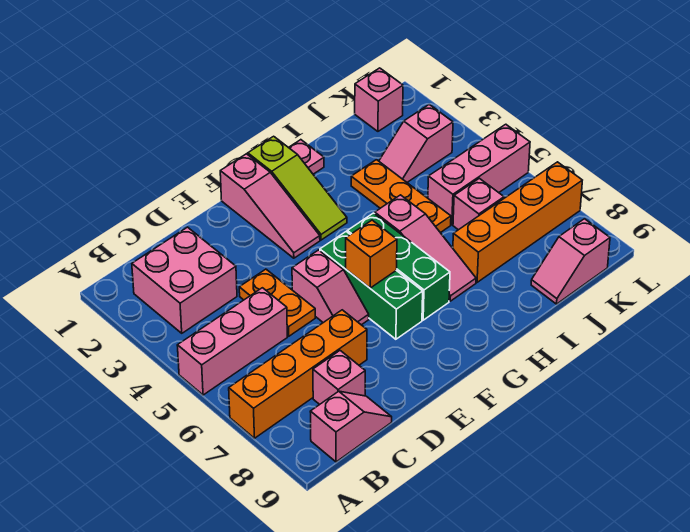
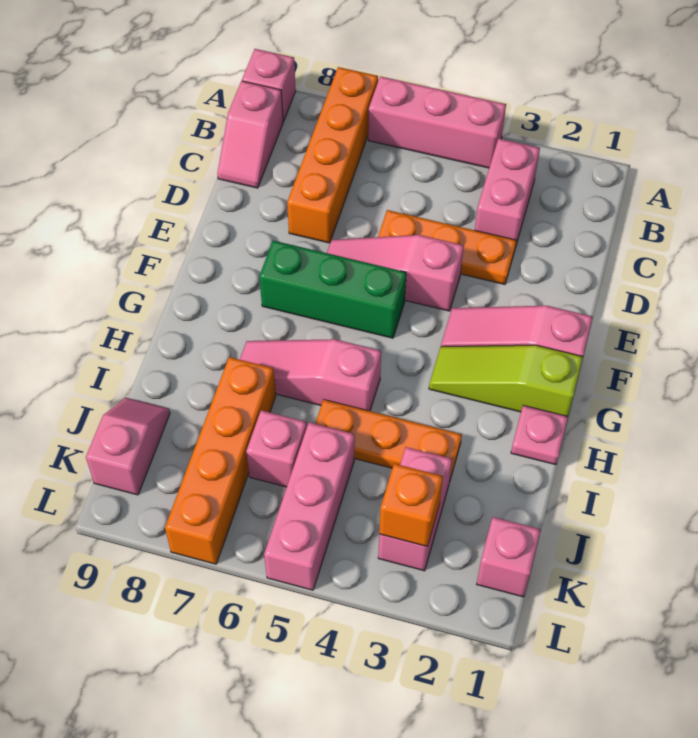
pink brick A5:C5 level 1 -> pink brick A4:A6 level 1
pink brick B2:C3 level 1 -> pink brick B3:C3 level 1
pink brick C8 level 1 -> pink brick A9 level 1
orange plate D4:D5 level 1 -> orange plate D3:D5 level 1
pink slope E5:E6 level 1 top 5 -> pink slope E4:E6 level 1 top 4
orange brick F6 level 2 -> orange brick K3 level 2
green brick G5:G7 level 1 -> none
pink slope J3:K3 level 1 top K -> pink brick J3:K3 level 1

